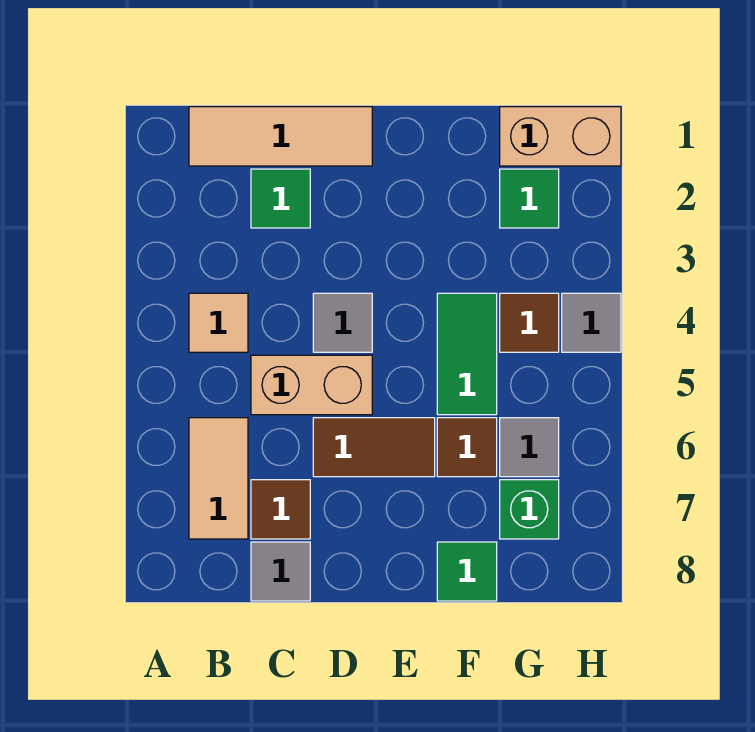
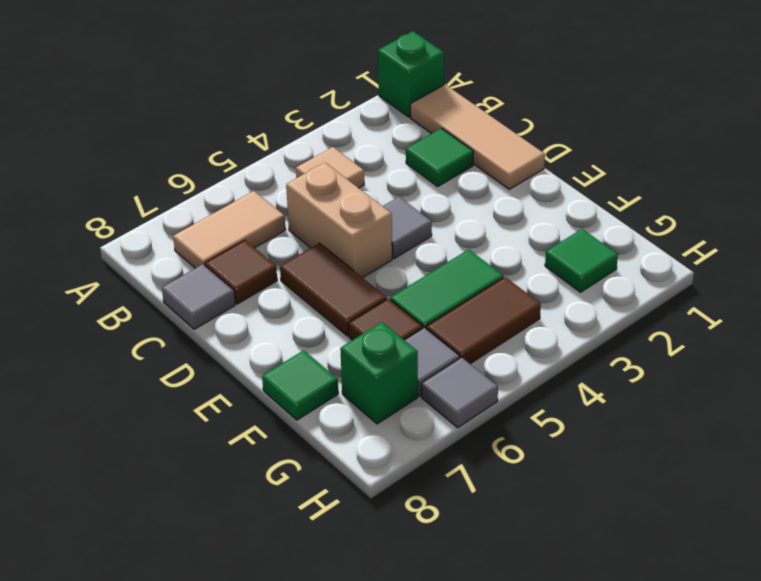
none -> green brick A1 level 1
tan brick G1:H1 level 1 -> none
brown tile G4 level 1 -> brown tile G4:G5 level 1
grey tile H4 level 1 -> grey tile H6 level 1

